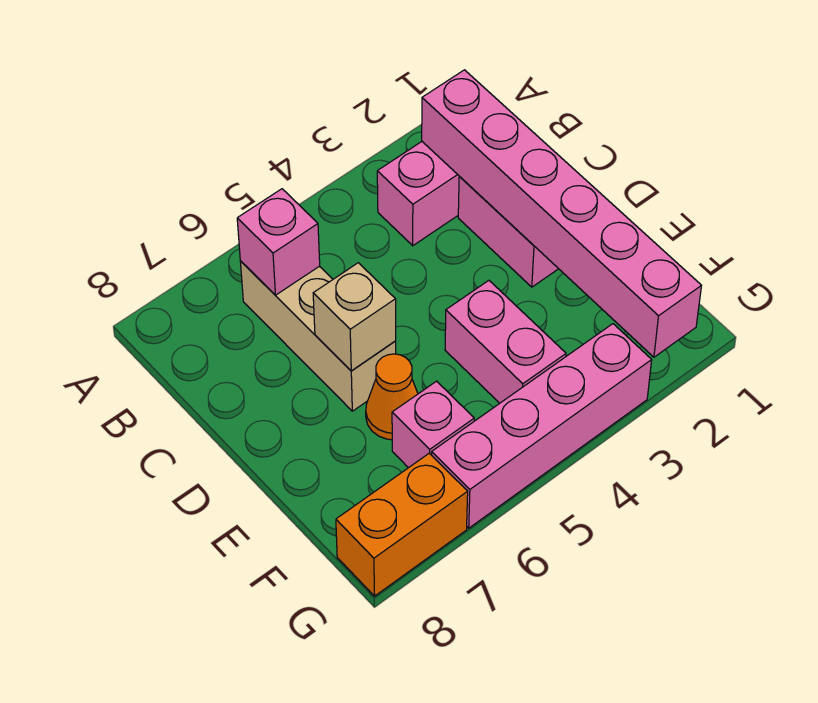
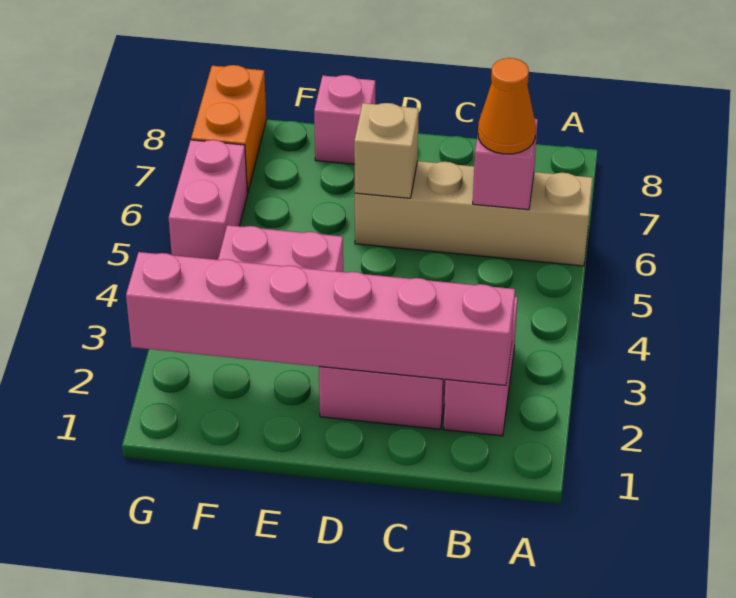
tan brick B6:D6 level 1 -> tan brick A6:D6 level 1
orange cone E6 level 1 -> orange cone B6 level 3
pink brick F6 level 1 -> pink brick E8 level 1
pink brick G3:G6 level 1 -> pink brick G5:G6 level 1

